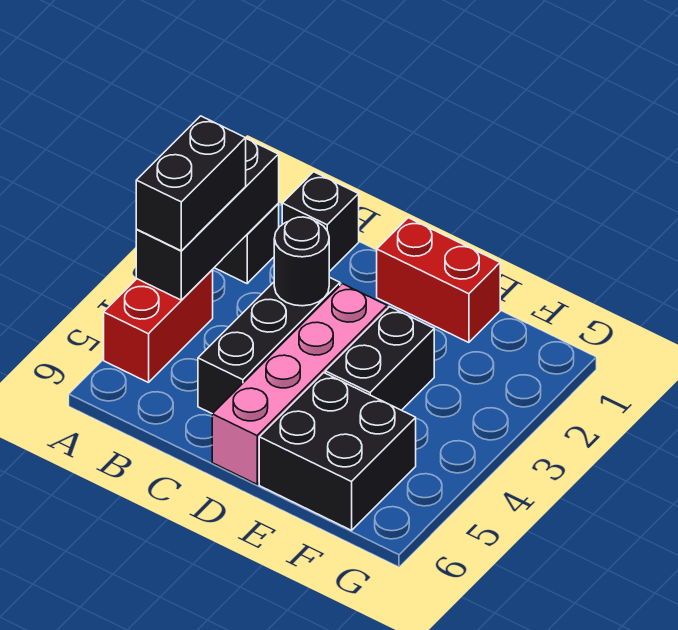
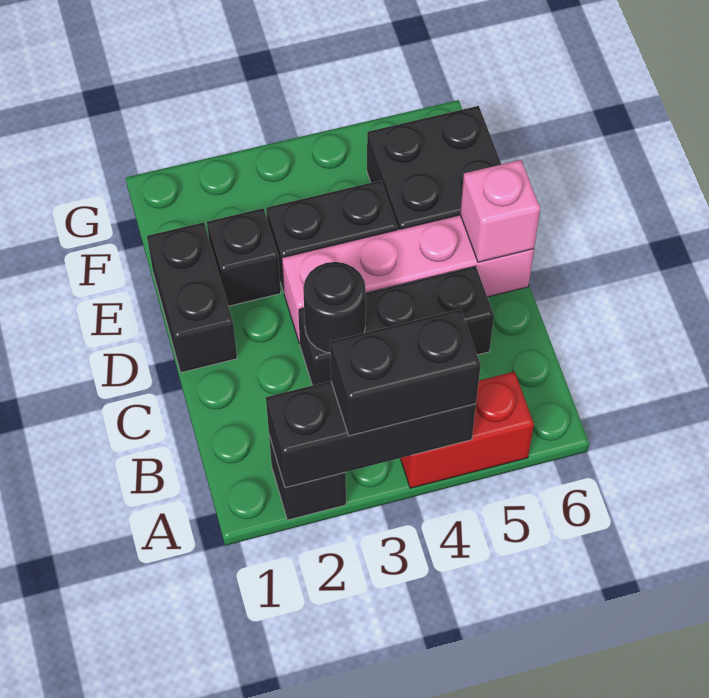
black brick B1 level 1 -> black brick E2 level 1
red brick D1:E1 level 1 -> black brick D1:E1 level 1
none -> pink brick D6 level 2

